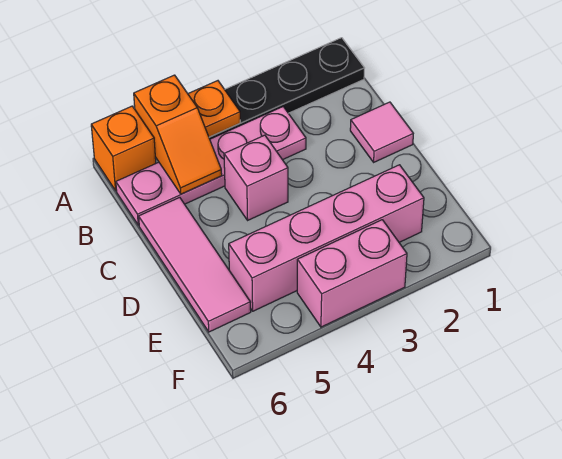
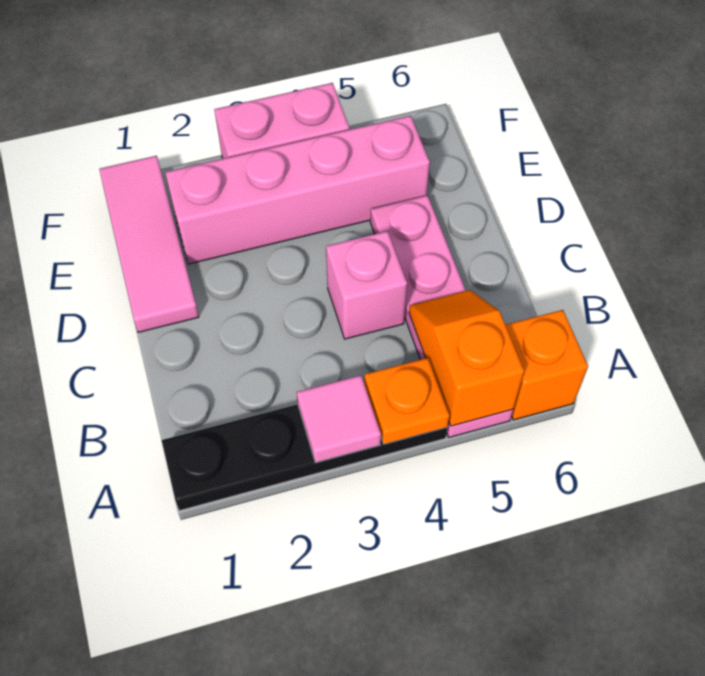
pink plate B3:B6 level 1 -> pink plate A5:D5 level 1
pink tile C1 level 1 -> pink tile A3 level 2
pink tile C6:E6 level 1 -> pink tile D1:F1 level 1

